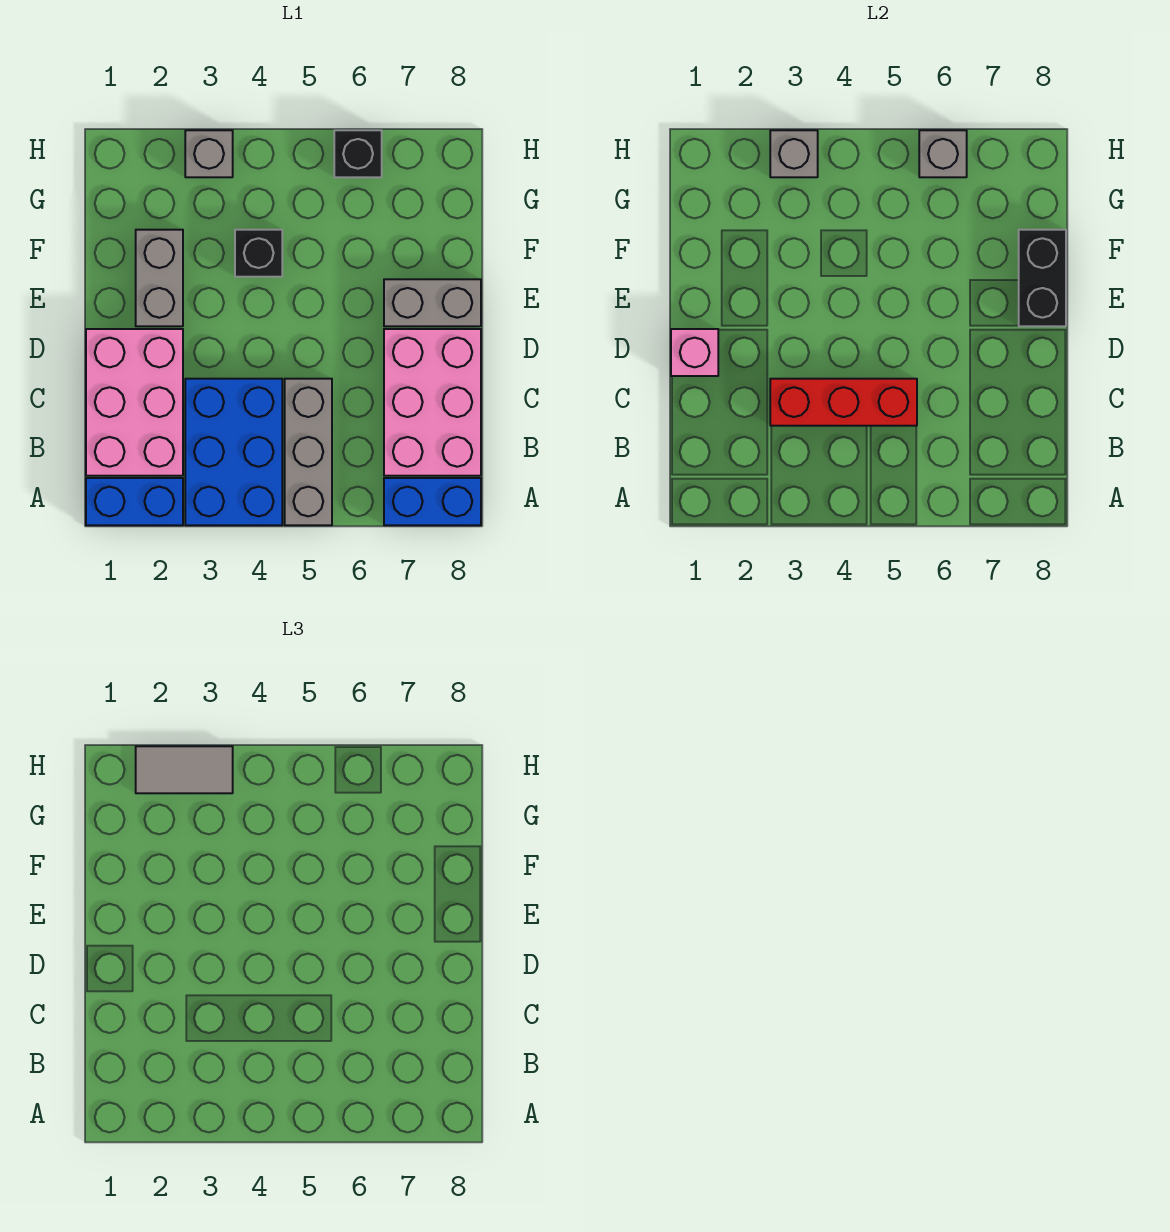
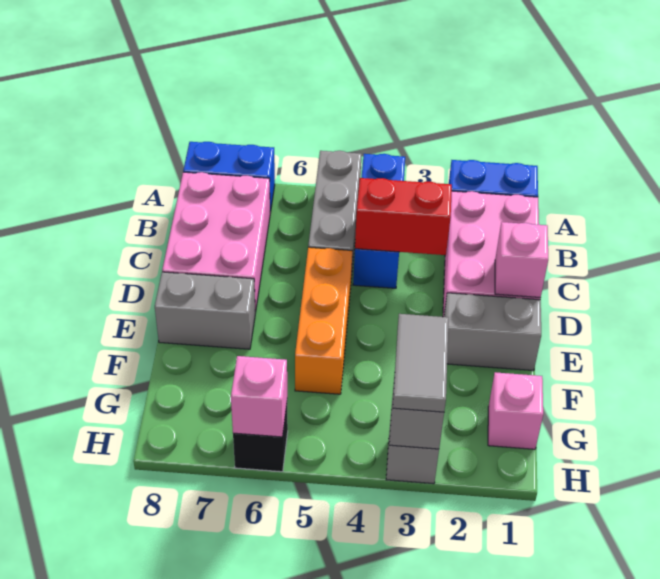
blue brick A3:C4 level 1 -> blue brick A4:C4 level 1
red brick C3:C5 level 2 -> red brick C3:C4 level 2
none -> orange brick D5:F5 level 1
grey brick E2:F2 level 1 -> grey brick E1:E2 level 1
black brick E8:F8 level 2 -> none
black brick F4 level 1 -> none
none -> pink brick G1 level 1
grey tile H2:H3 level 3 -> grey tile G3:H3 level 3
grey brick H6 level 2 -> pink brick H6 level 2

